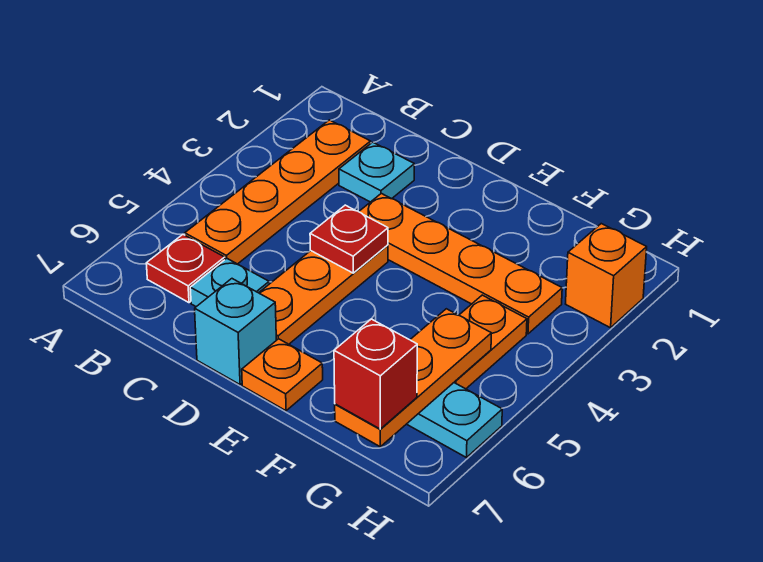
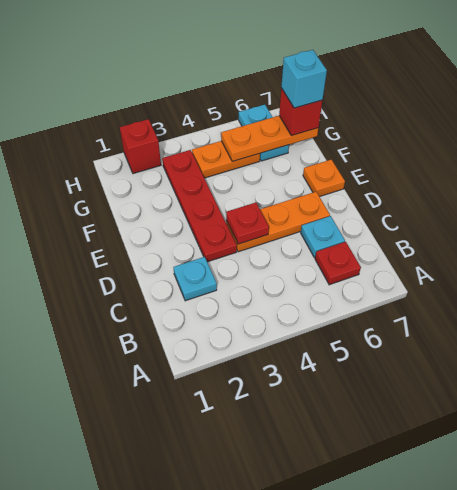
orange plate B2:B5 level 1 -> none
orange plate D3:G3 level 1 -> red plate D3:G3 level 1
cyan brick D7 level 1 -> cyan brick G7 level 4
orange brick H2 level 1 -> red brick H2 level 1

